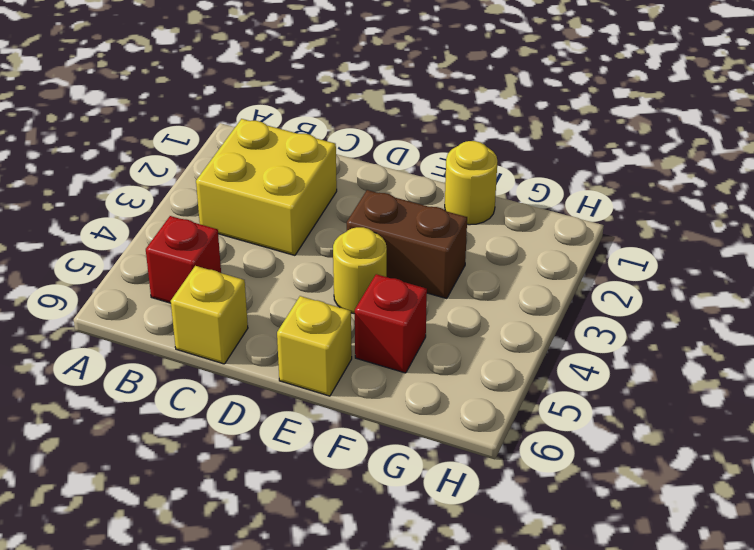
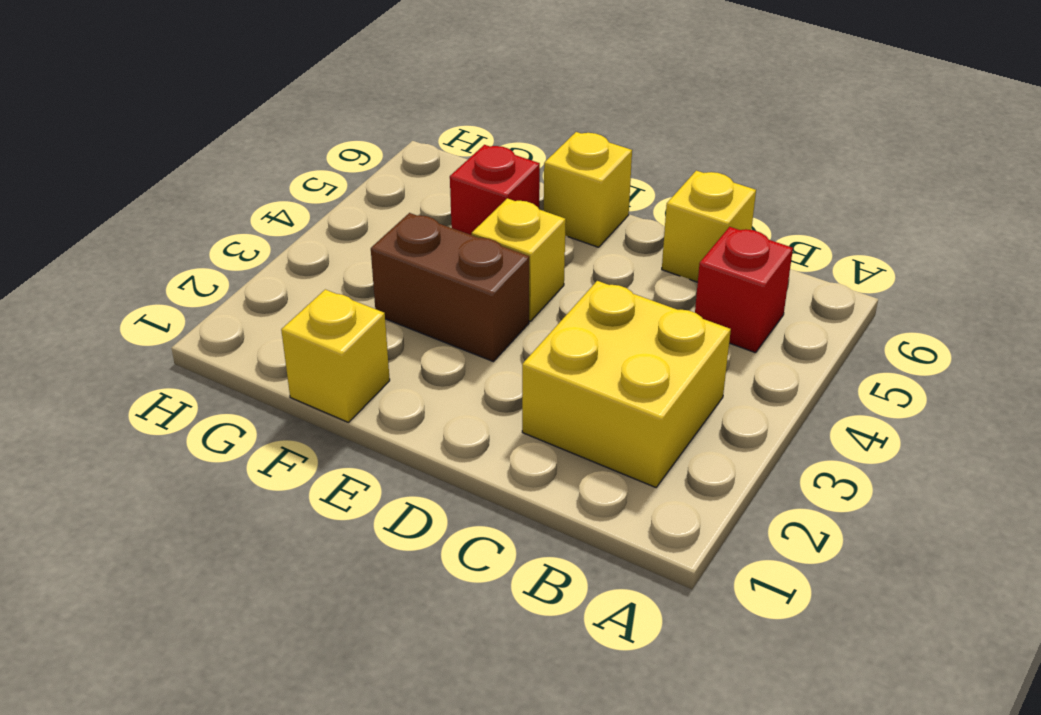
yellow round brick E4 level 1 -> yellow brick E4 level 1
yellow round brick F1 level 1 -> yellow brick F1 level 1

